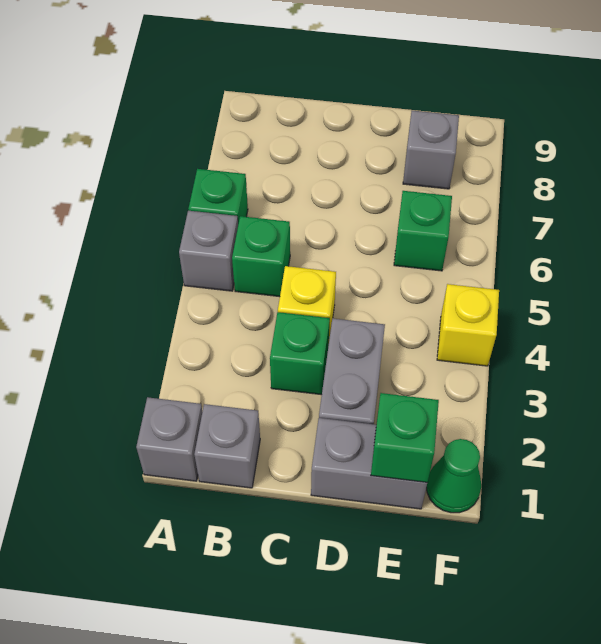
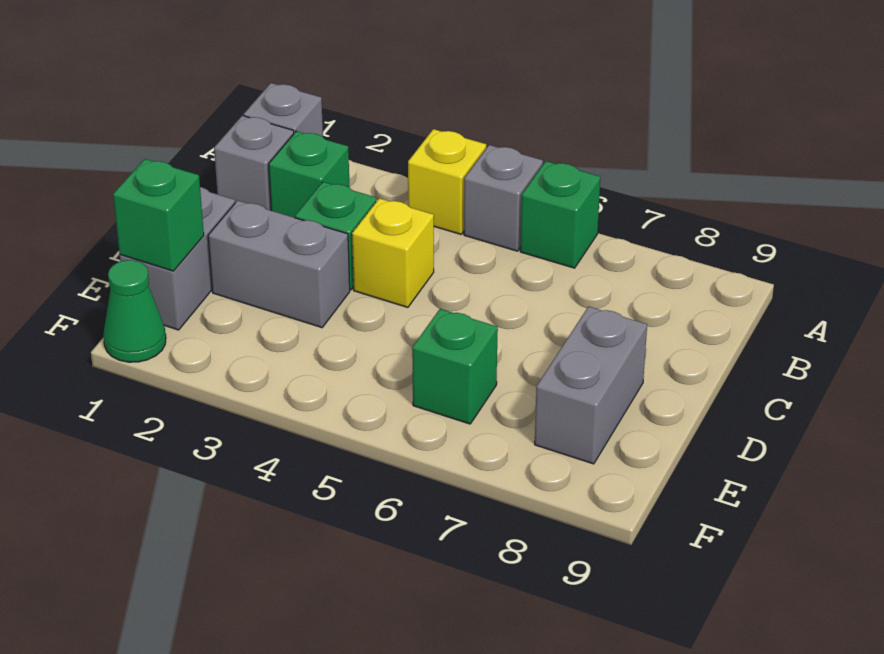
green brick B5 level 1 -> green brick B2 level 1
grey brick E8 level 1 -> grey brick D8:E8 level 1
yellow brick F4 level 1 -> yellow brick A4 level 1

